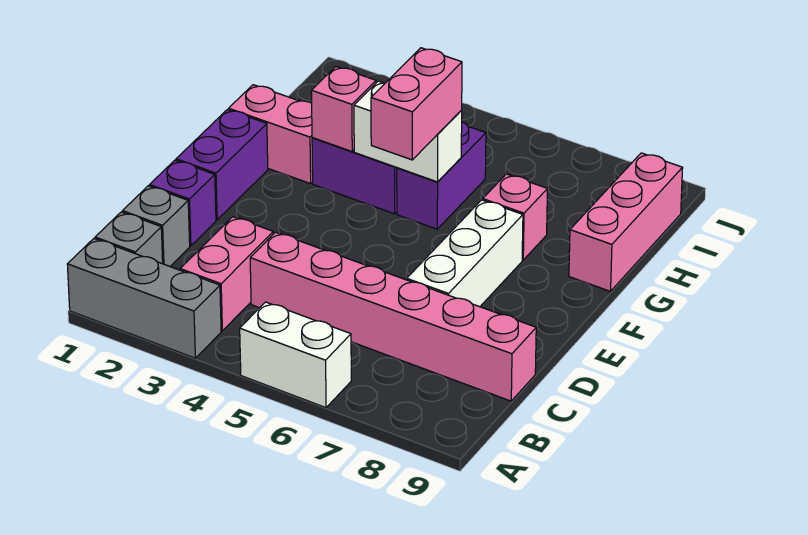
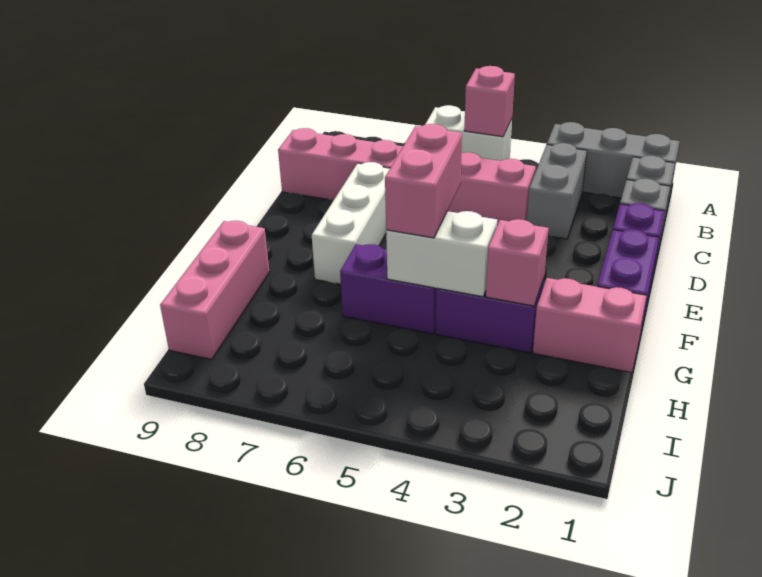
pink brick B3:C3 level 1 -> grey brick B3:C3 level 1
purple brick G5:H5 level 1 -> purple brick G5:G6 level 1
pink brick G7 level 1 -> pink brick A5 level 2

